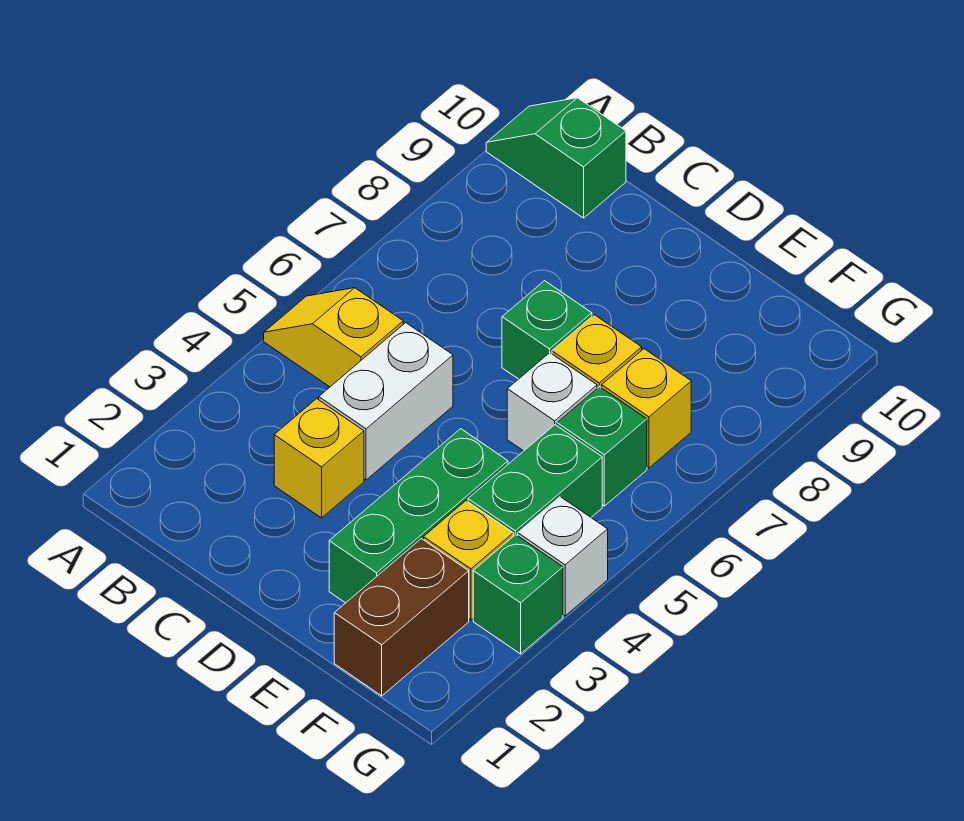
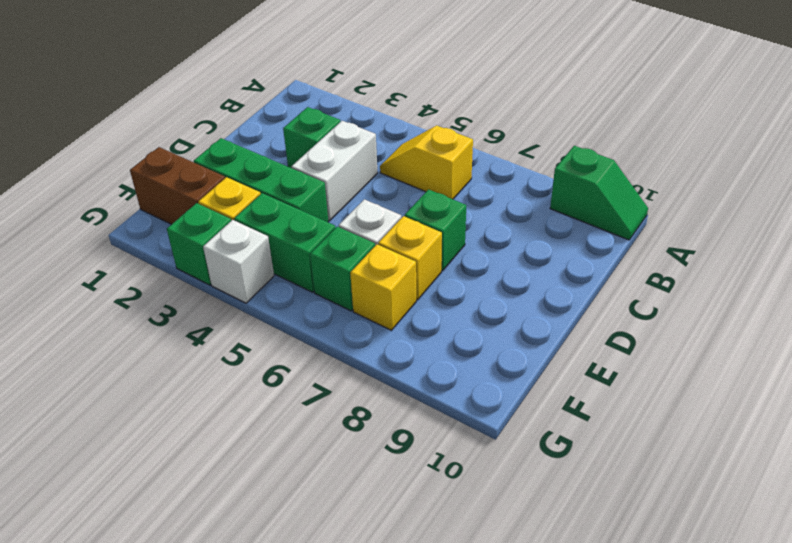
yellow slope A5:B5 level 1 top B -> yellow slope B5:B6 level 1 top 6
green slope A10:B10 level 1 top B -> green slope A9:A10 level 1 top 9
yellow brick C3 level 1 -> green brick C3 level 1
white brick C4:C5 level 1 -> white brick C4:D4 level 1

